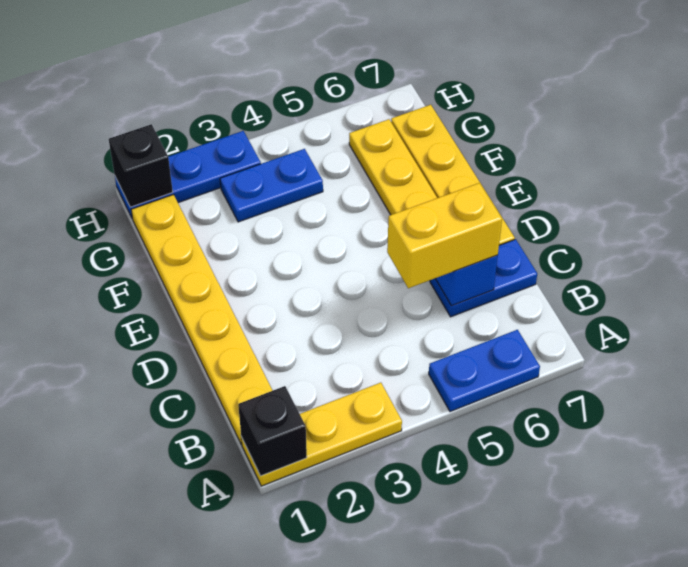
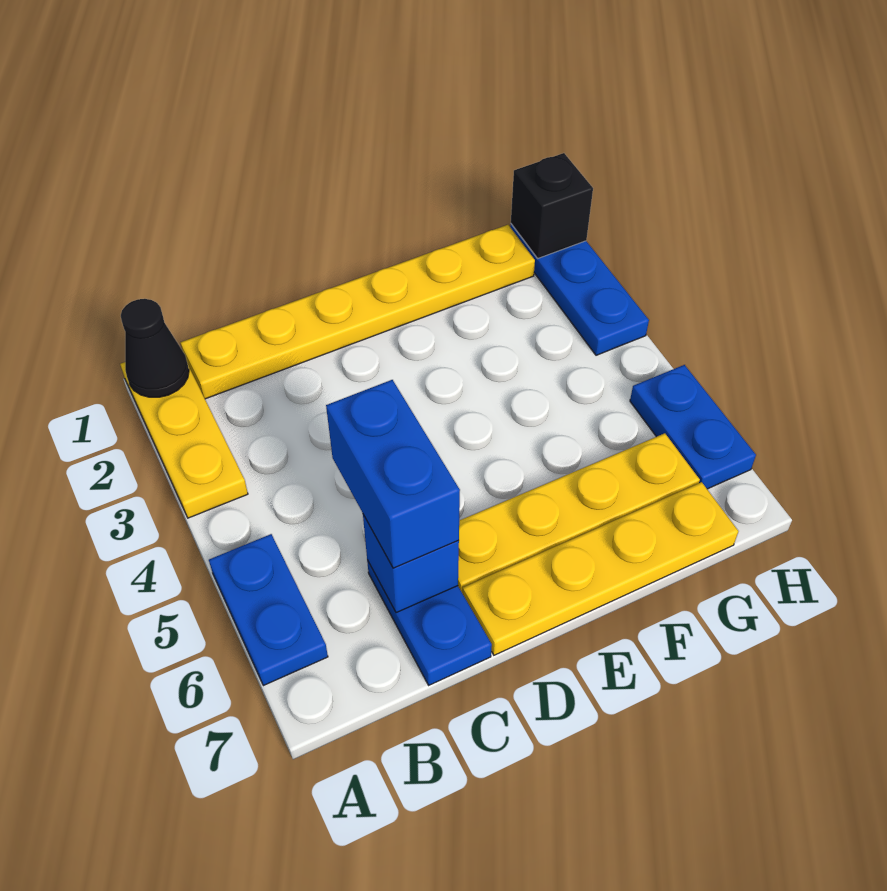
black brick A1 level 2 -> black cone A1 level 2
yellow brick C5:C6 level 3 -> blue brick C5:C6 level 3
blue plate G3:G4 level 1 -> blue plate H5:H6 level 1

